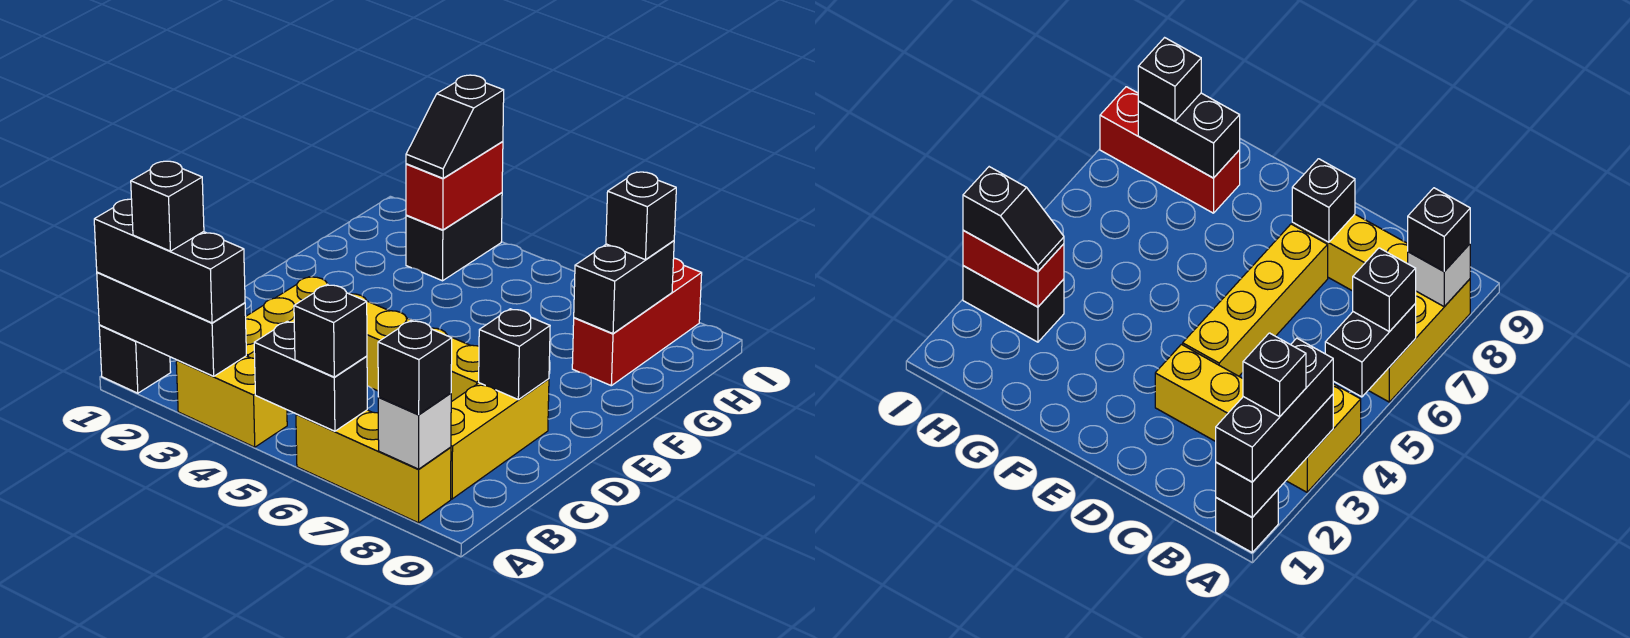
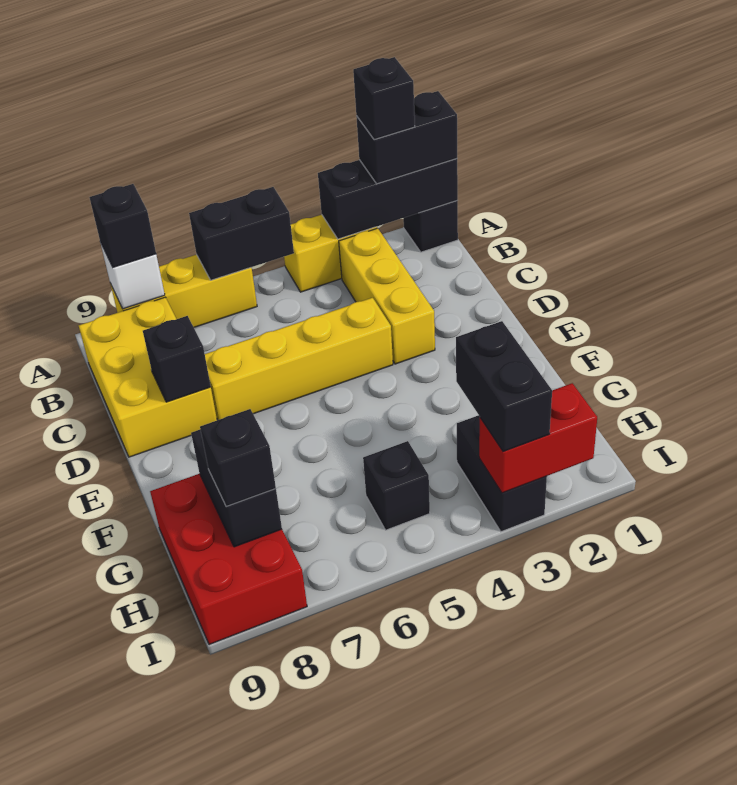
black brick A1:A3 level 3 -> black brick A1:A2 level 3
black brick A6 level 3 -> black brick H5 level 1
yellow brick B8:D8 level 1 -> yellow brick B8:D9 level 1
red brick G8:I8 level 1 -> red brick G8:I9 level 1
red brick H3:I3 level 2 -> red brick I2:I3 level 2
black slope H3:I3 level 3 top I -> black brick H3:I3 level 3

